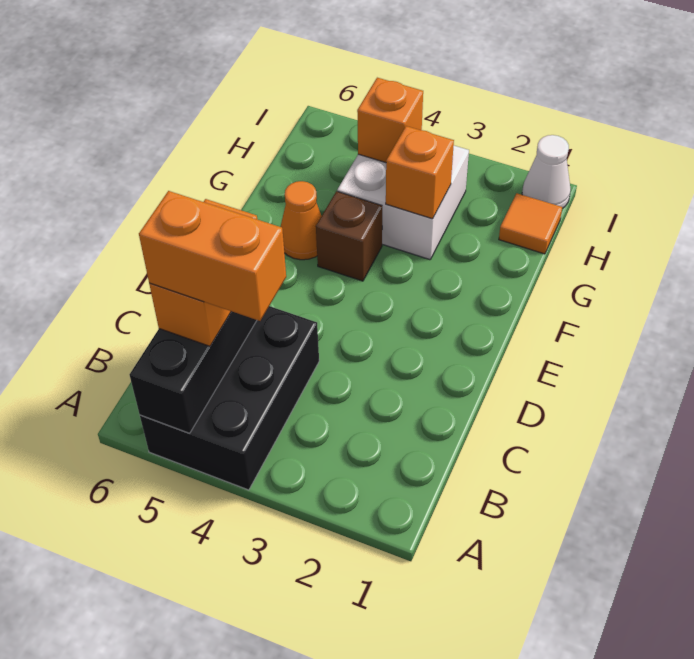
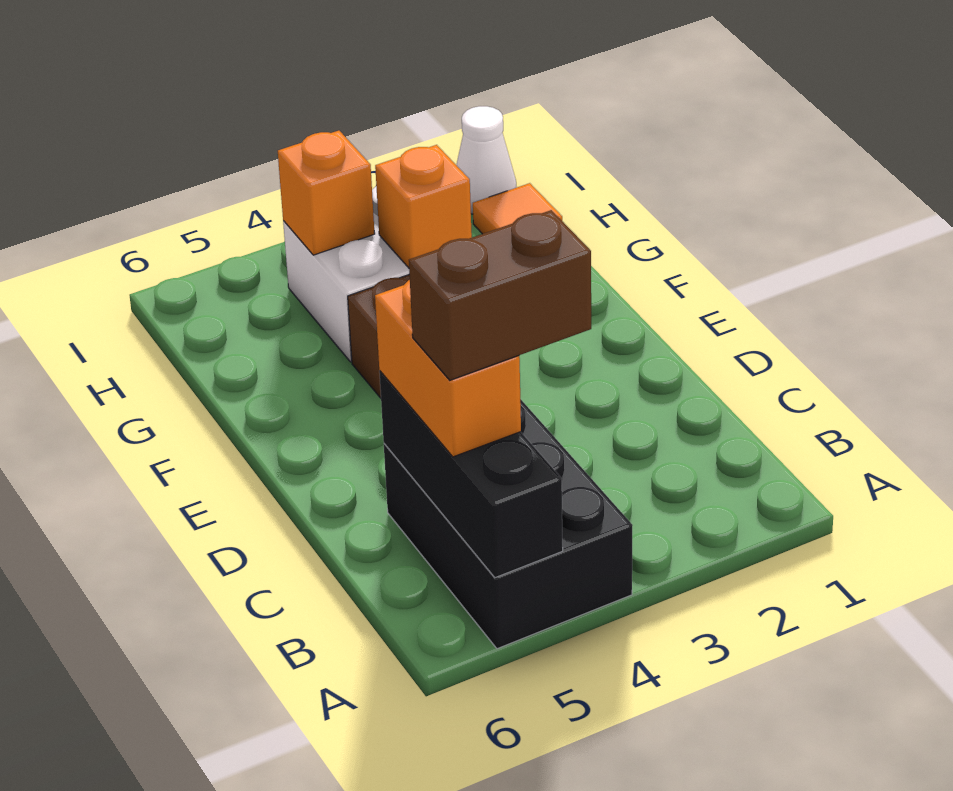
orange brick B4:B5 level 4 -> brown brick B4:B5 level 4
orange cone F5 level 1 -> none

